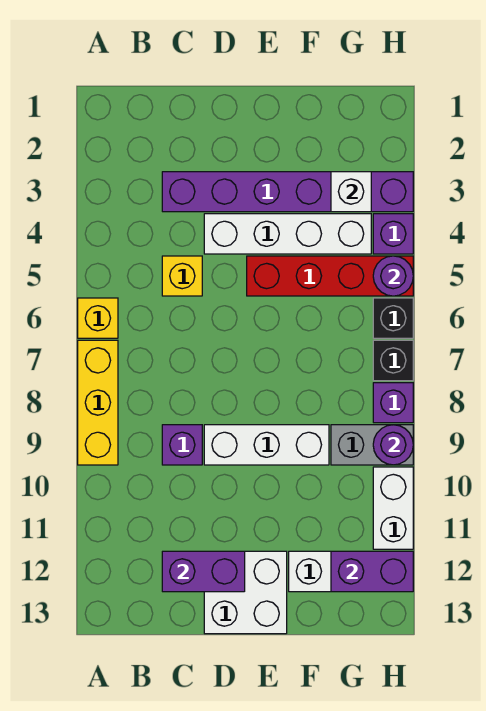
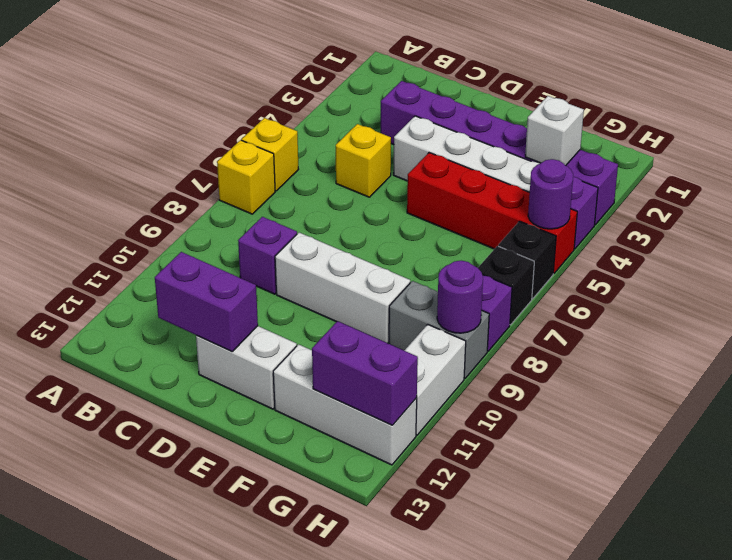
yellow brick A7:A9 level 1 -> yellow brick A7 level 1
white brick D12:E13 level 1 -> white brick D12:E12 level 1

